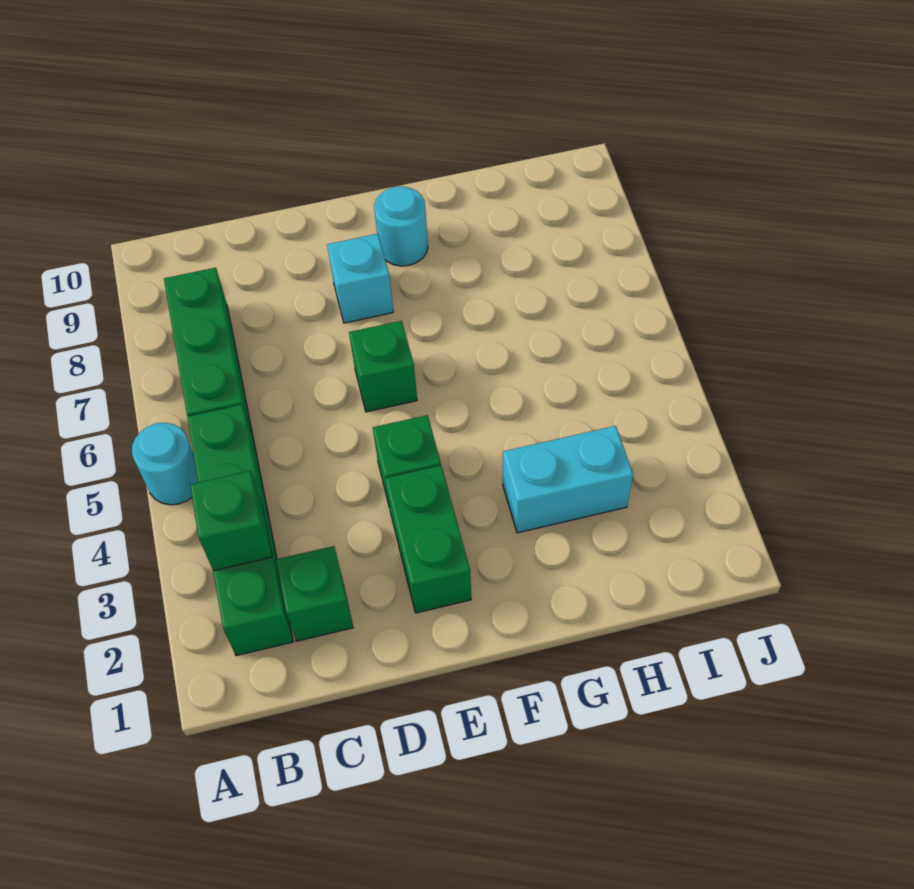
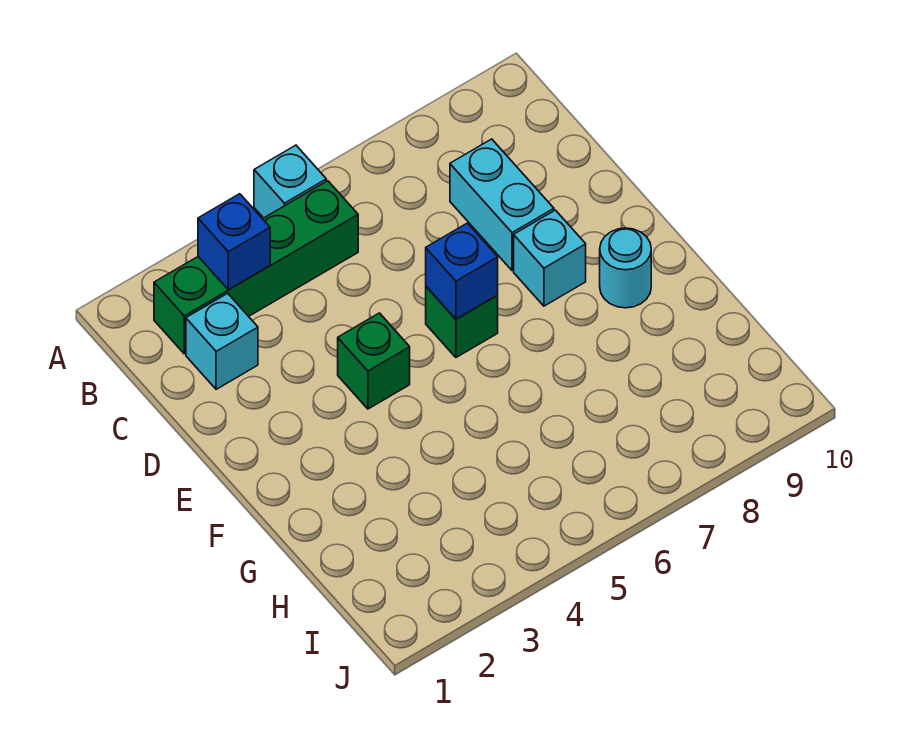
cyan round brick A5 level 1 -> cyan brick A5 level 1
green brick B3 level 2 -> blue brick B3 level 2
green brick B6:B8 level 1 -> none
green brick C2 level 1 -> cyan brick C2 level 1
green brick E2:E3 level 1 -> none
none -> blue brick E6 level 2
cyan brick G3:H3 level 1 -> cyan brick C8:D8 level 1

